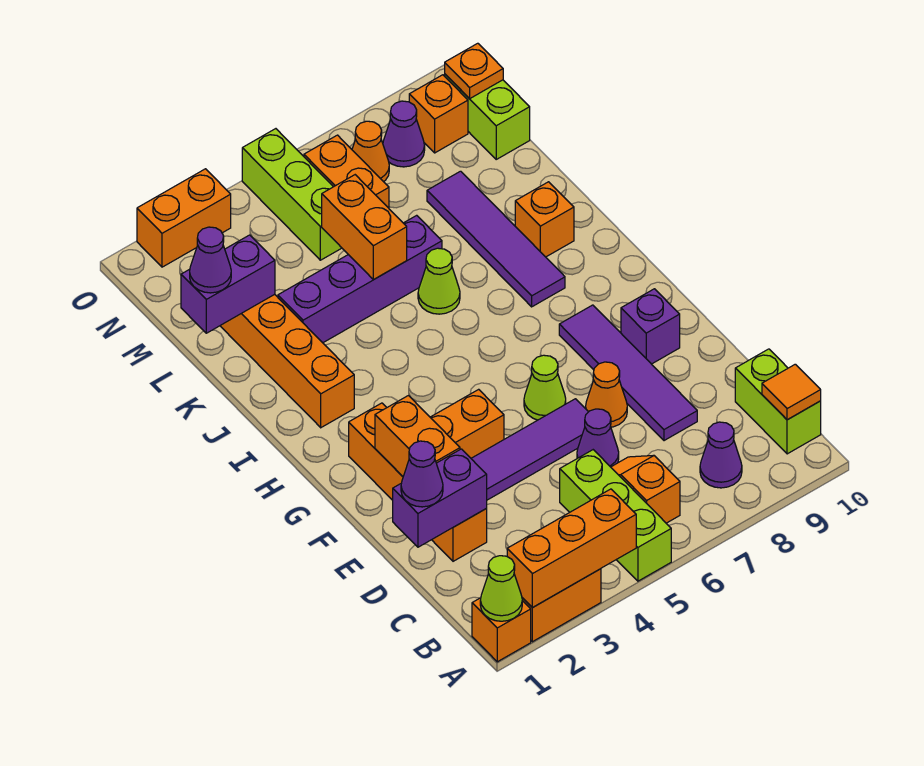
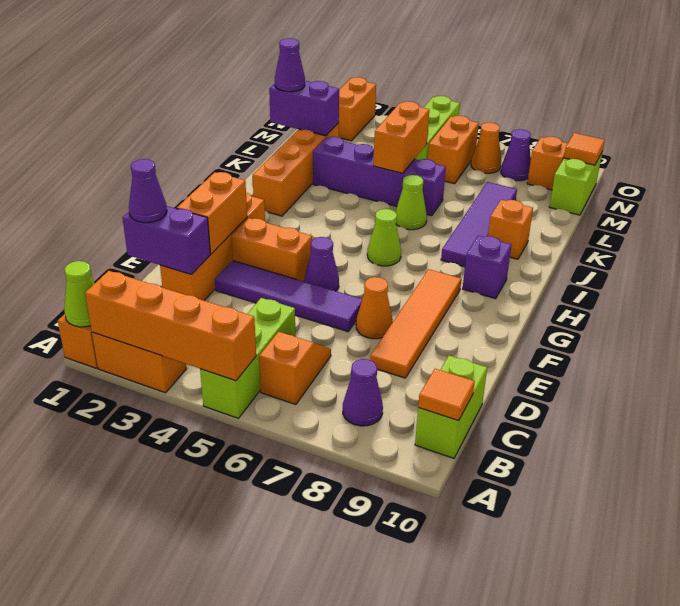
orange brick A2:A4 level 2 -> orange brick A2:A5 level 2
purple cone D6 level 1 -> purple cone F5 level 1
purple tile D8:G8 level 1 -> orange tile D8:G8 level 1
lime cone F6 level 1 -> lime cone H6 level 1
purple brick F9 level 1 -> purple brick H9 level 1
orange plate N10 level 2 -> orange tile N10 level 2
orange brick O2:O3 level 1 -> orange brick N2:O2 level 1

